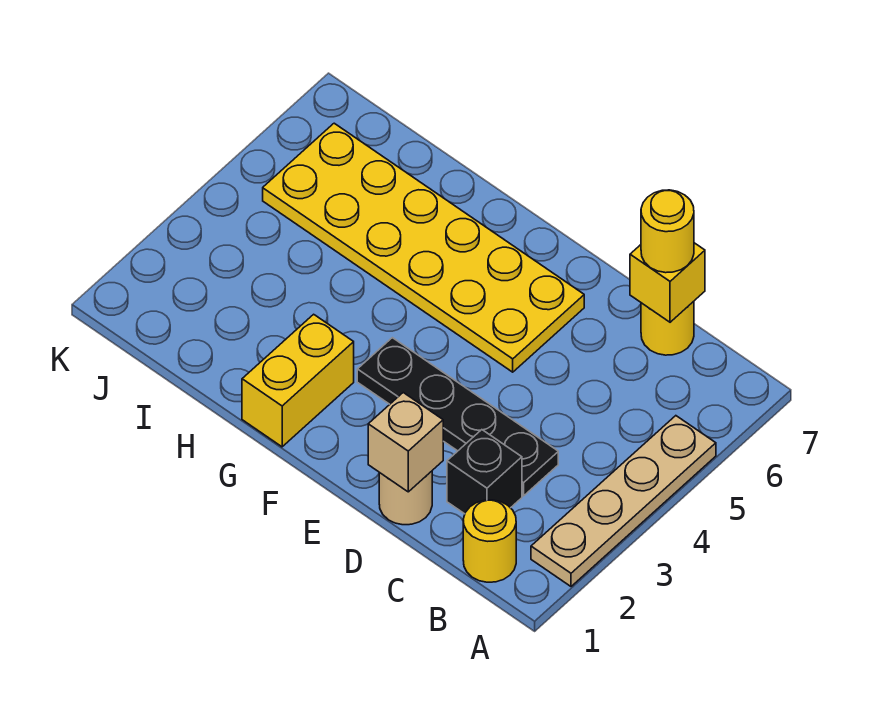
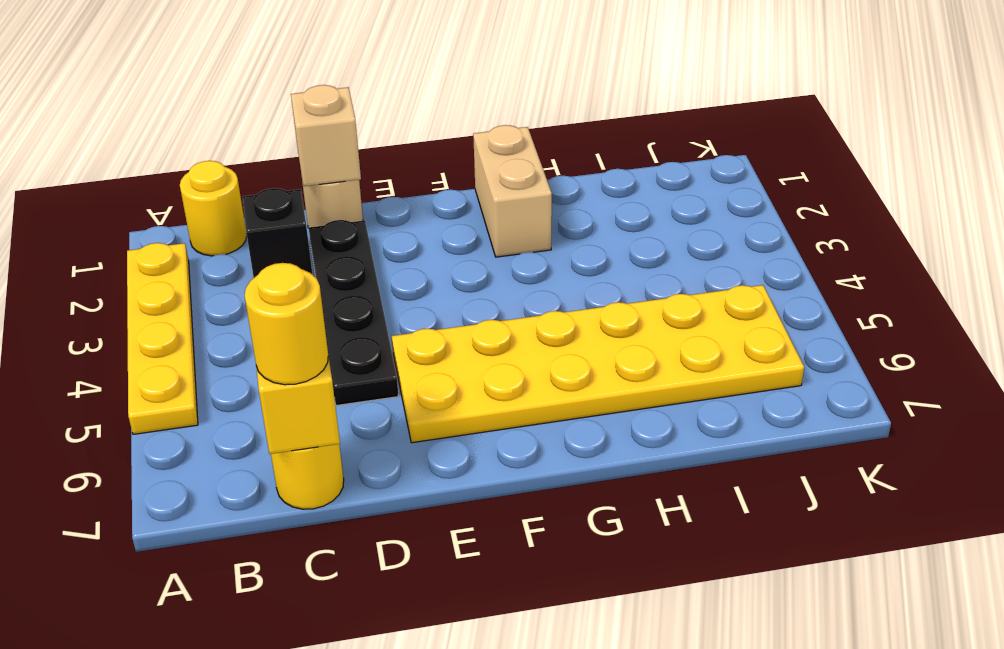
tan plate A2:A5 level 1 -> yellow plate A2:A5 level 1
black plate C3:F3 level 1 -> black plate D2:D5 level 1
yellow brick G1:G2 level 1 -> tan brick G1:G2 level 1

